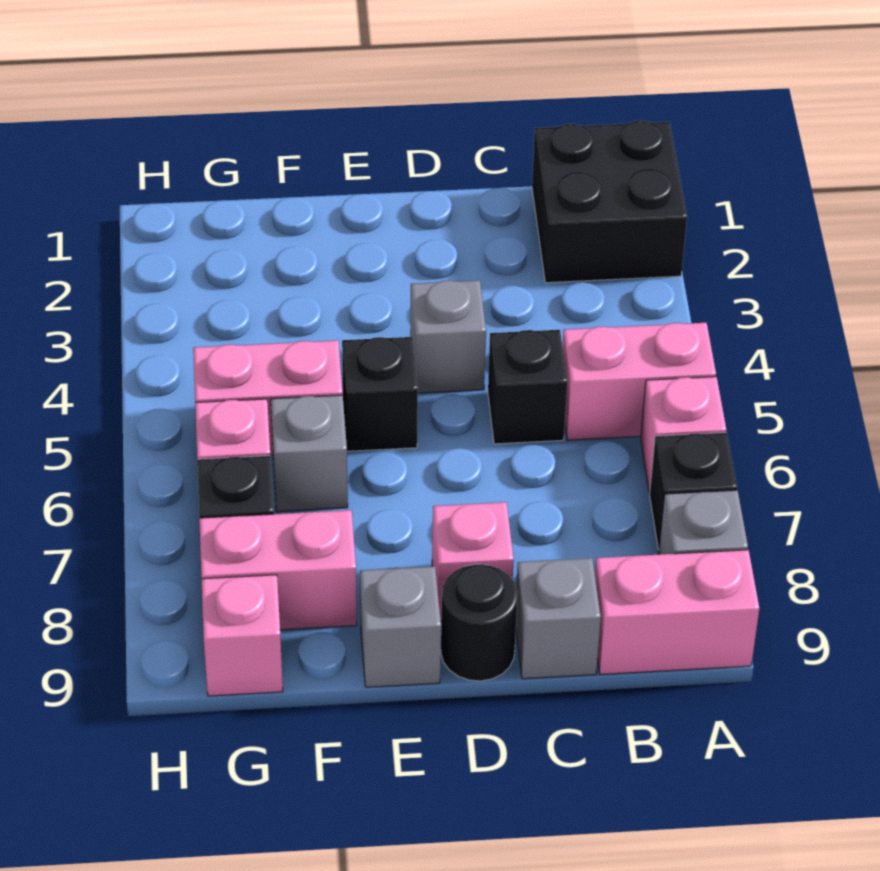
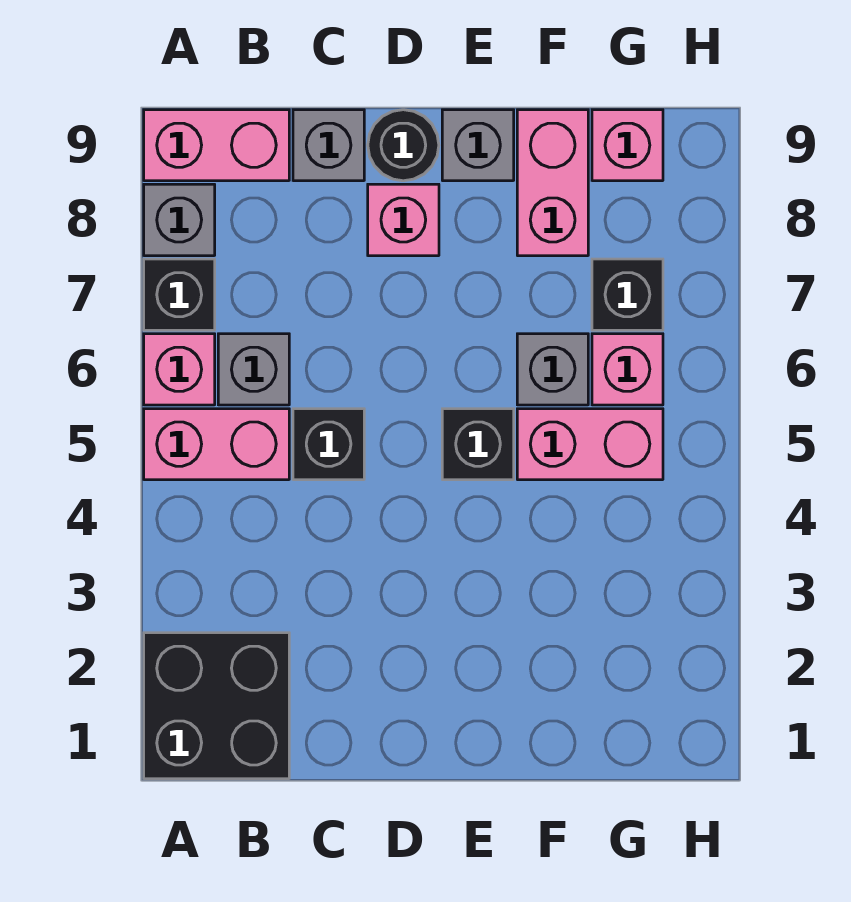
grey brick D4 level 1 -> grey brick B6 level 1
pink brick F8:G8 level 1 -> pink brick F8:F9 level 1

